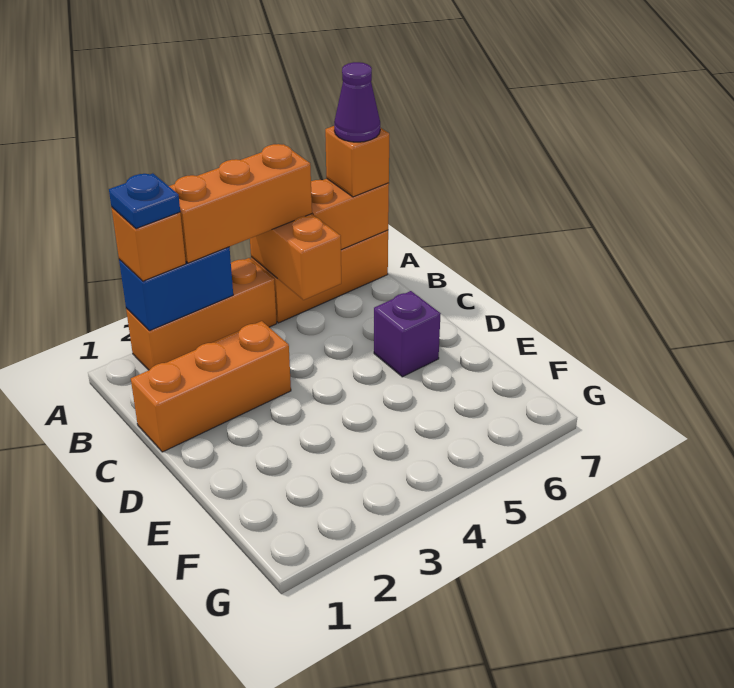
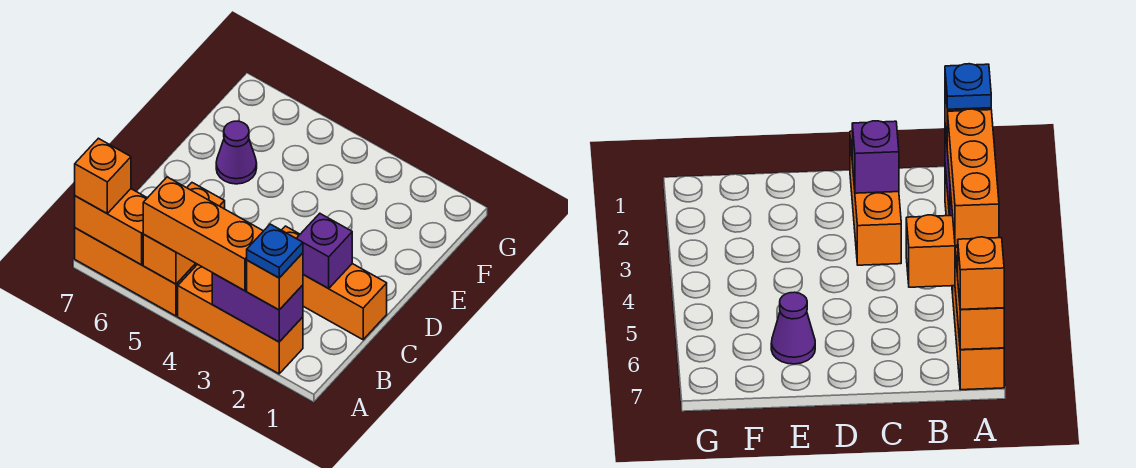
blue brick A2:A3 level 2 -> purple brick A2:A3 level 2
purple cone A7 level 4 -> purple cone E6 level 1
purple brick D6 level 1 -> purple brick C2 level 2

